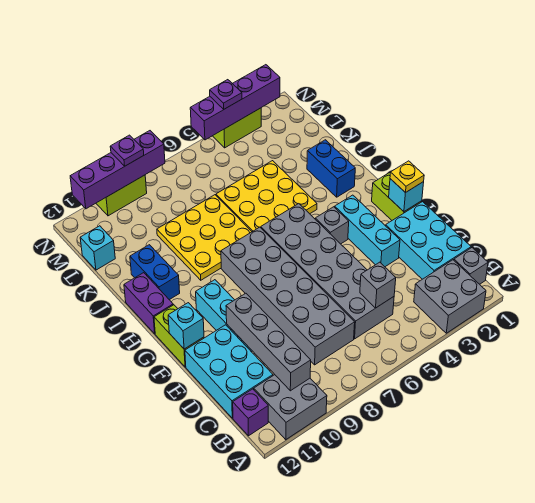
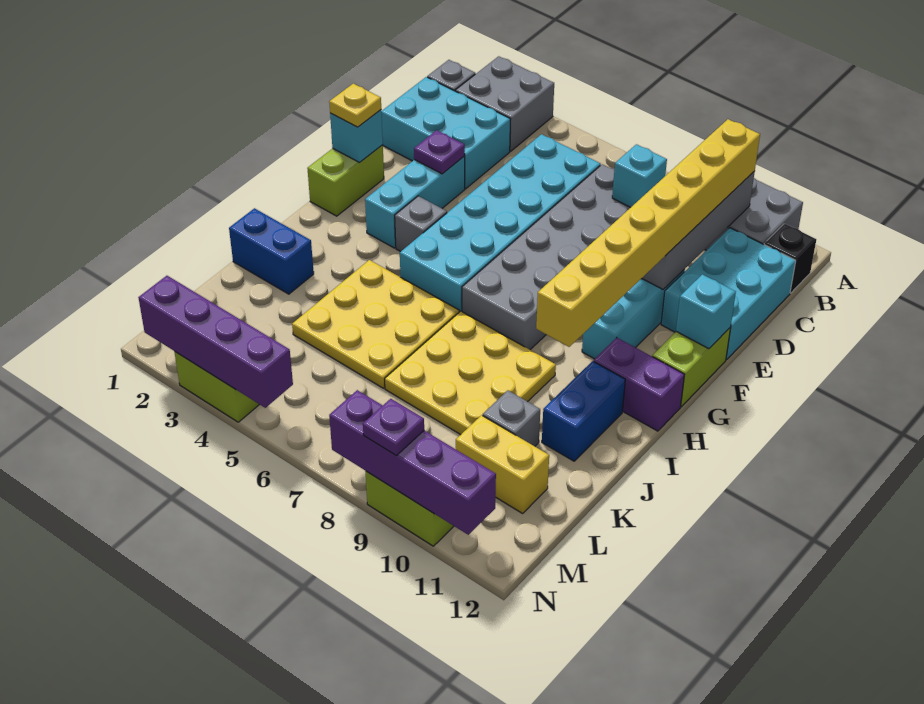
none -> yellow brick B10:I10 level 3
purple brick B12 level 1 -> black brick B12 level 1
cyan brick C1:E2 level 1 -> cyan brick C1:D3 level 1
grey brick C5:H6 level 1 -> cyan brick C5:H6 level 1
grey brick C5 level 2 -> grey brick K10 level 1
purple brick H12:I12 level 1 -> purple brick H11:H12 level 1
blue brick I2:J2 level 1 -> blue brick J1:J2 level 1
none -> yellow brick L10:L11 level 1
cyan brick L12 level 1 -> cyan brick C8 level 2
purple plate N4 level 3 -> purple plate E3 level 2

